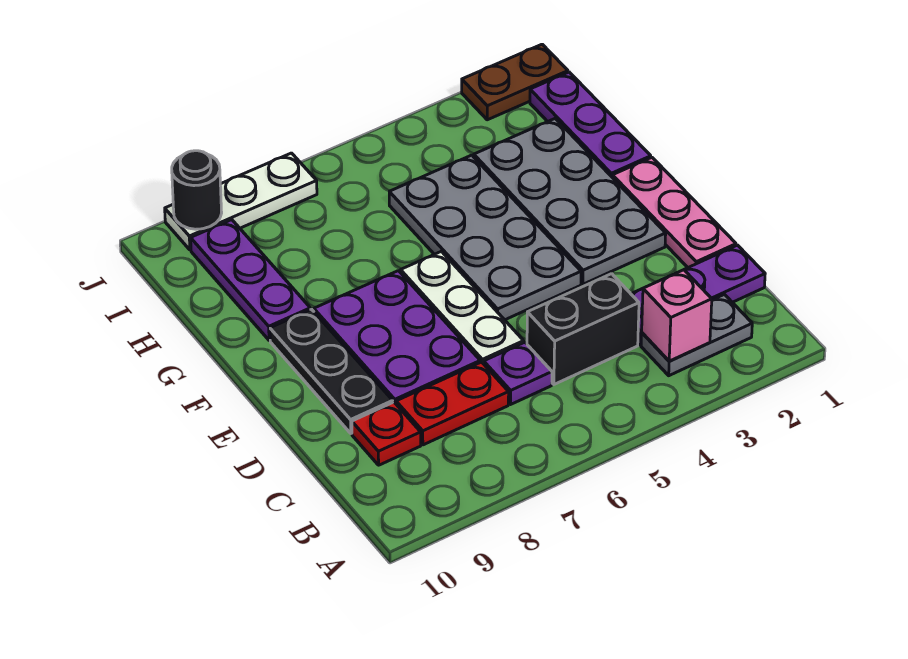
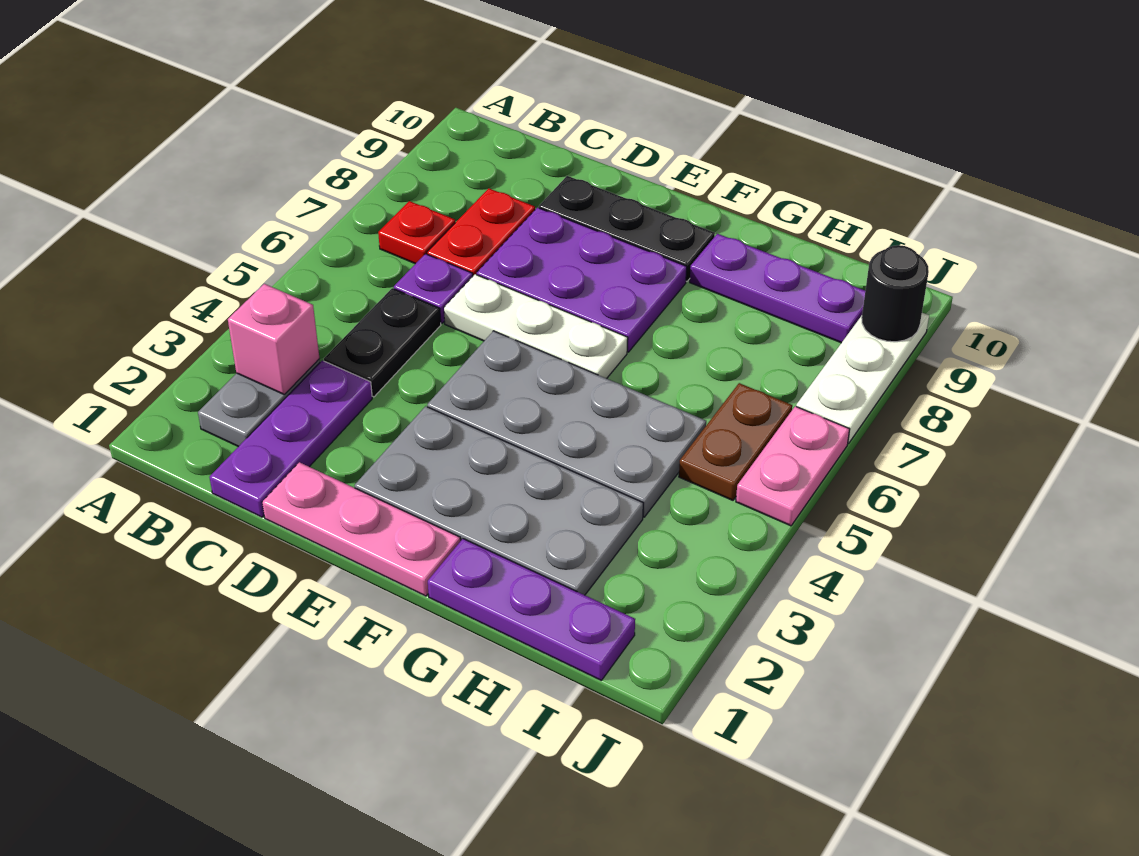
black brick C4:C5 level 1 -> black plate C4:C5 level 1
red plate C9 level 1 -> red plate B7 level 1
brown plate J1:J2 level 1 -> brown plate I5:I6 level 1
none -> pink plate J5:J6 level 1

